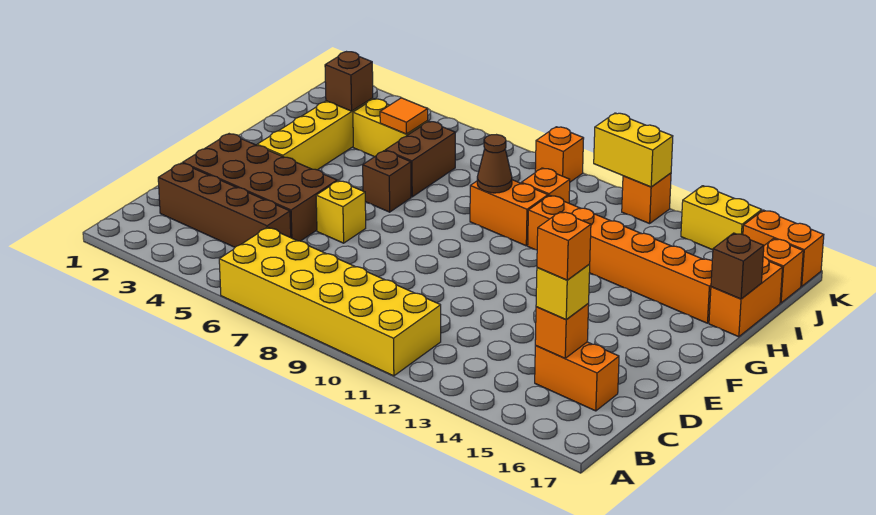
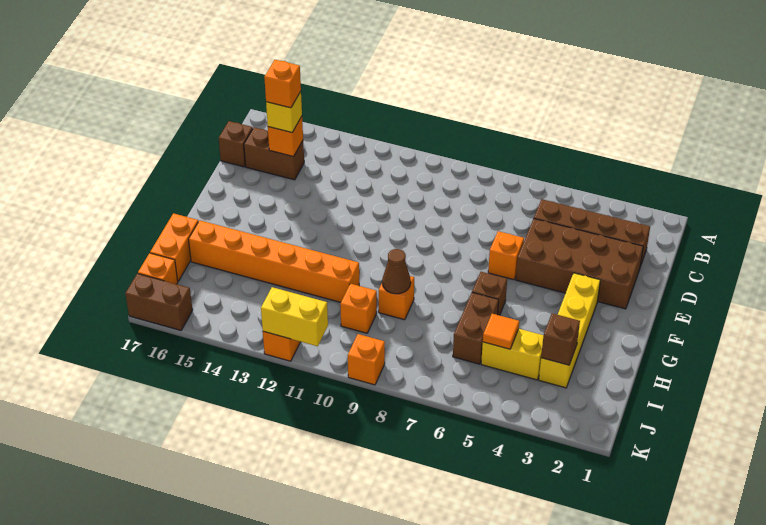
yellow brick A6:B11 level 1 -> none
orange brick C15:C16 level 1 -> brown brick C15:C16 level 1
yellow brick E6 level 1 -> orange brick E6 level 1
orange brick H9:H10 level 1 -> orange brick H9 level 1
brown brick H17 level 2 -> brown brick C17 level 1
yellow brick K14:K15 level 1 -> none
orange brick K16:K17 level 1 -> brown brick K16:K17 level 1

